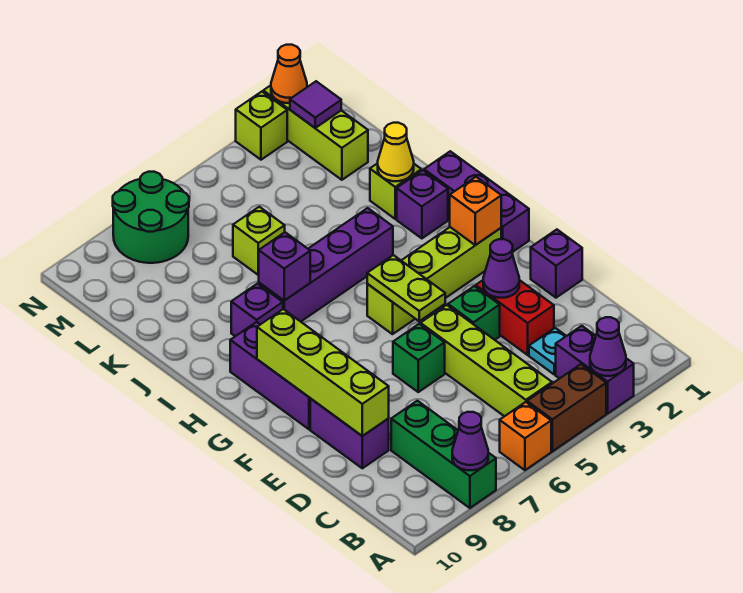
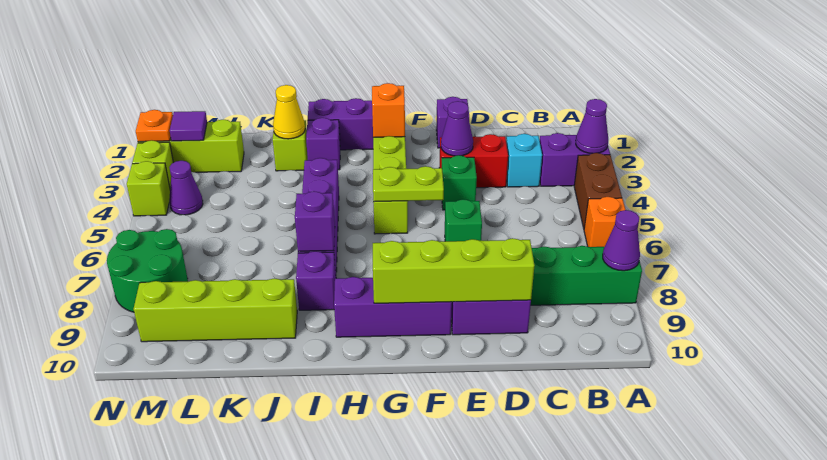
lime brick B5:E5 level 1 -> lime brick J9:M9 level 1
cyan plate C3 level 1 -> cyan brick C3 level 1
lime brick K6 level 1 -> lime brick N4 level 1
none -> purple cone M4 level 1
orange cone N2 level 2 -> orange plate N2 level 2

